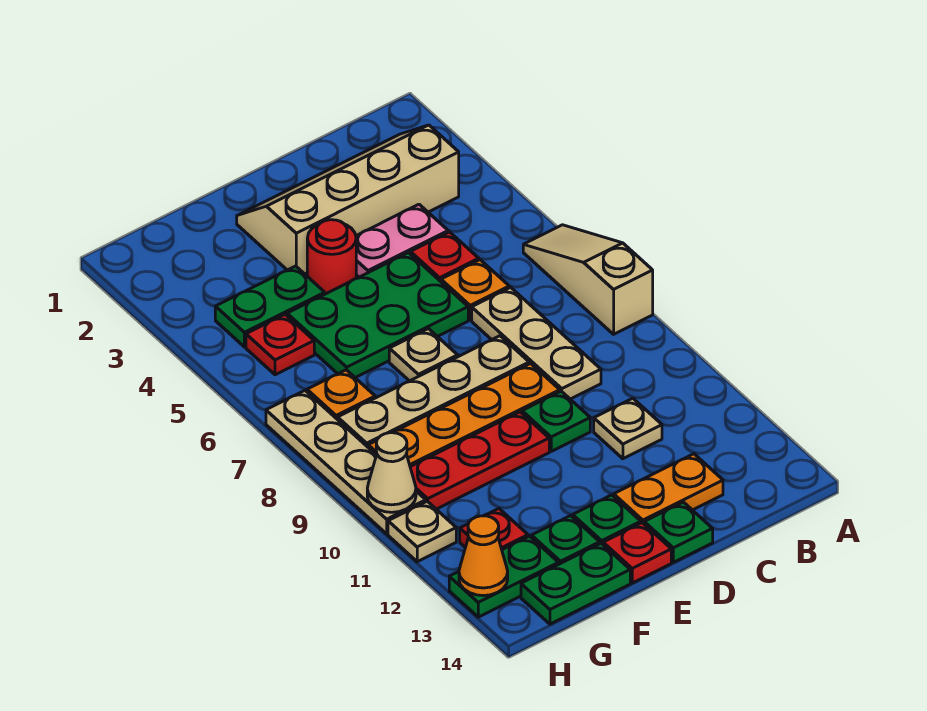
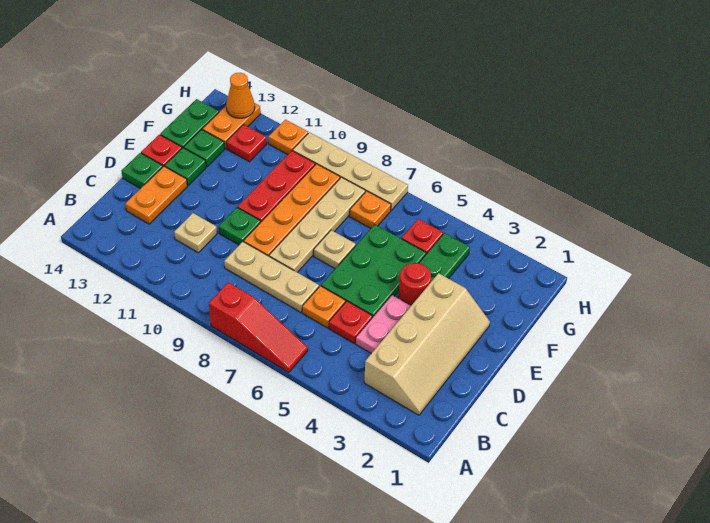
tan slope A6:A8 level 1 top 8 -> red slope A6:A8 level 1 top 8
green plate G13:H13 level 1 -> orange plate G13:H13 level 1
tan cone H10 level 2 -> none
tan plate H11 level 1 -> orange plate H11 level 1

